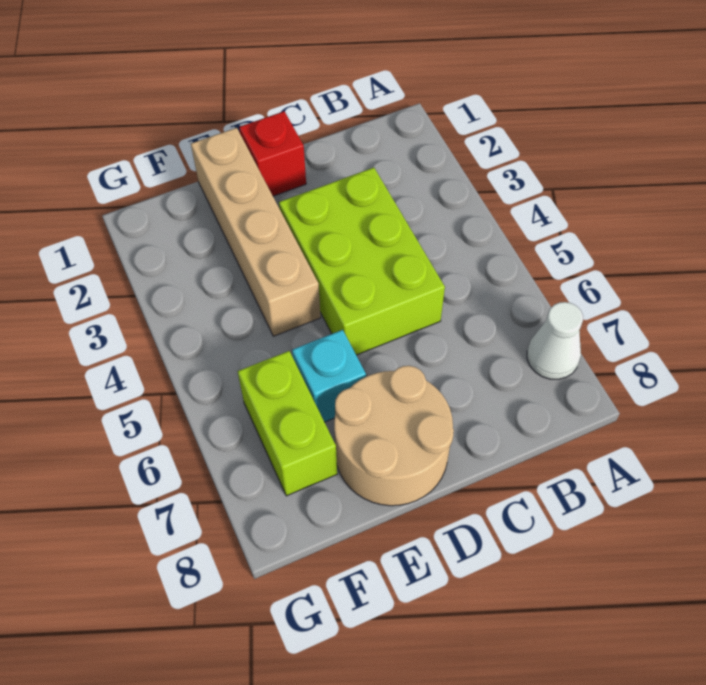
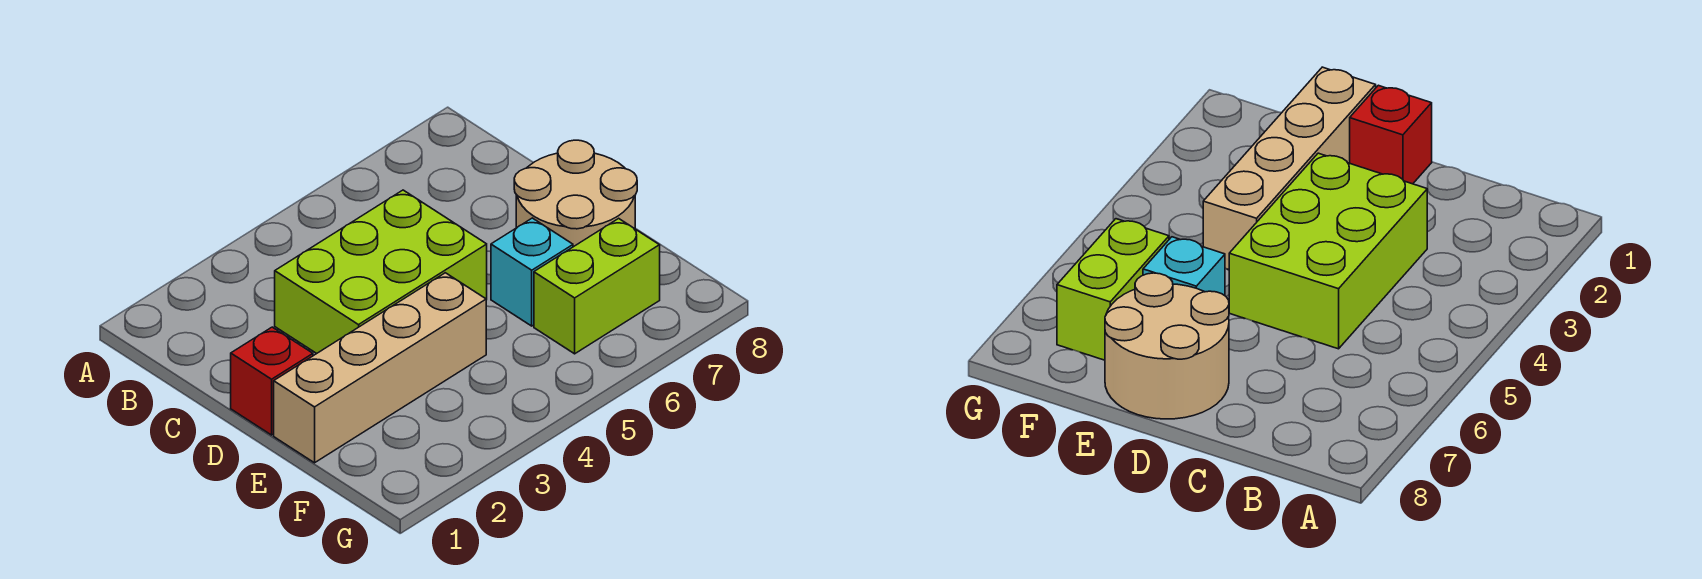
white cone A7 level 1 -> none

